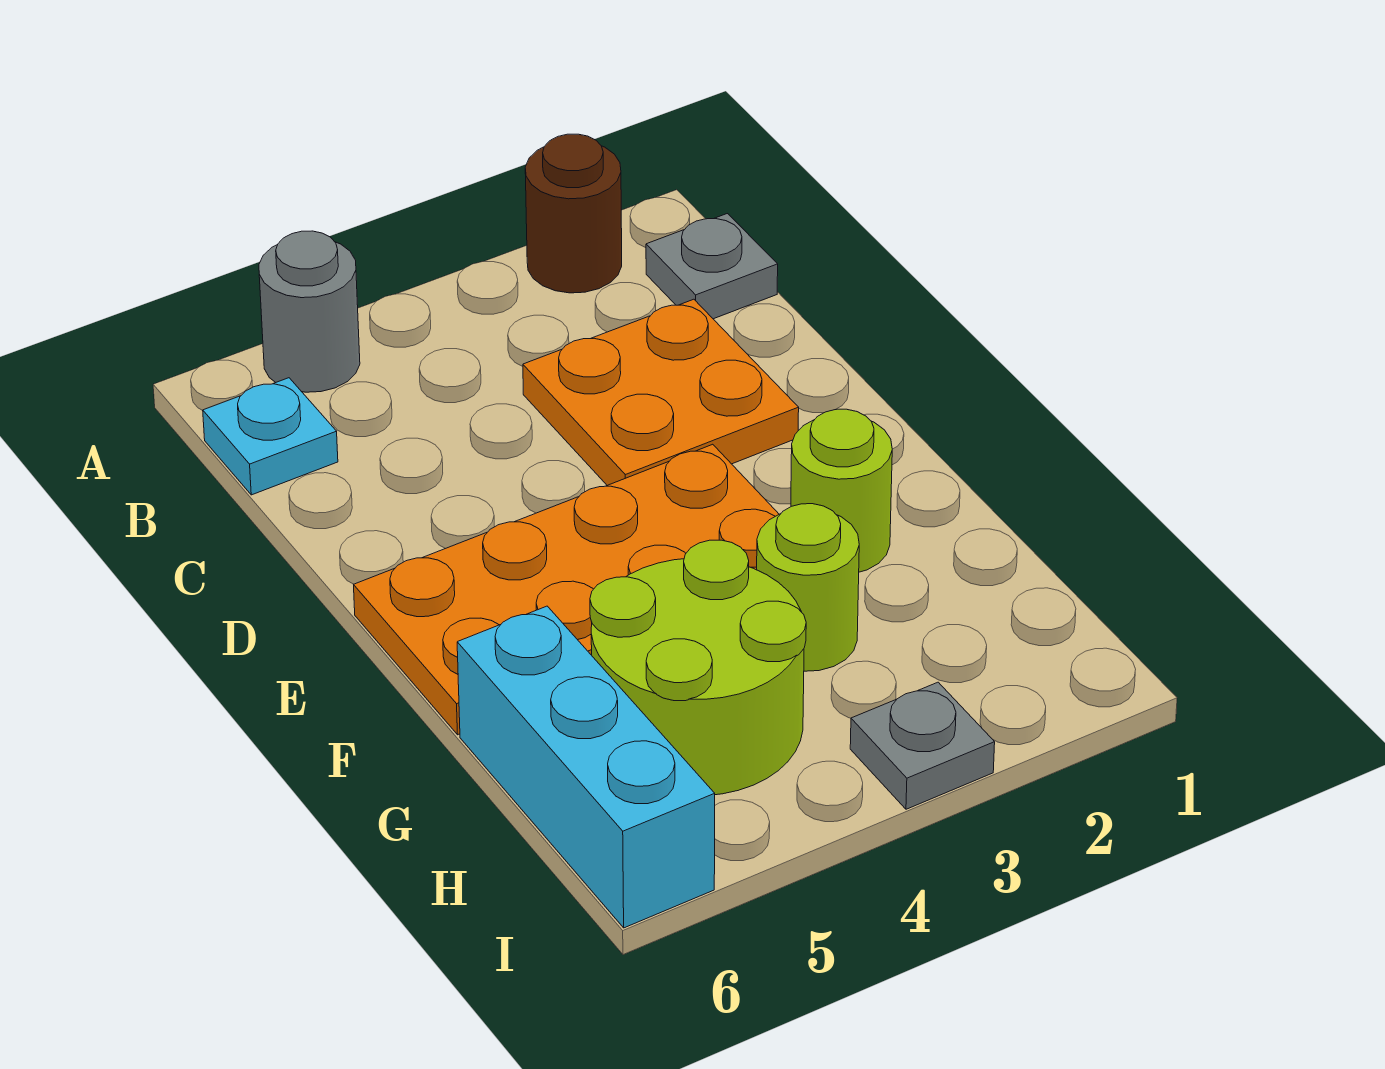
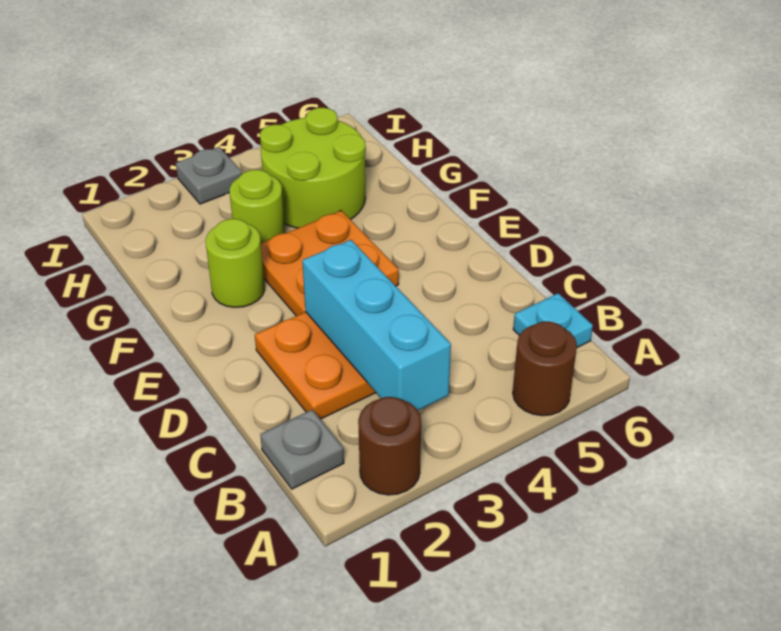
grey round brick A5 level 1 -> brown round brick A5 level 1
orange plate E3:F6 level 1 -> orange plate E3:F4 level 1
cyan brick G6:I6 level 1 -> cyan brick B3:D3 level 2

